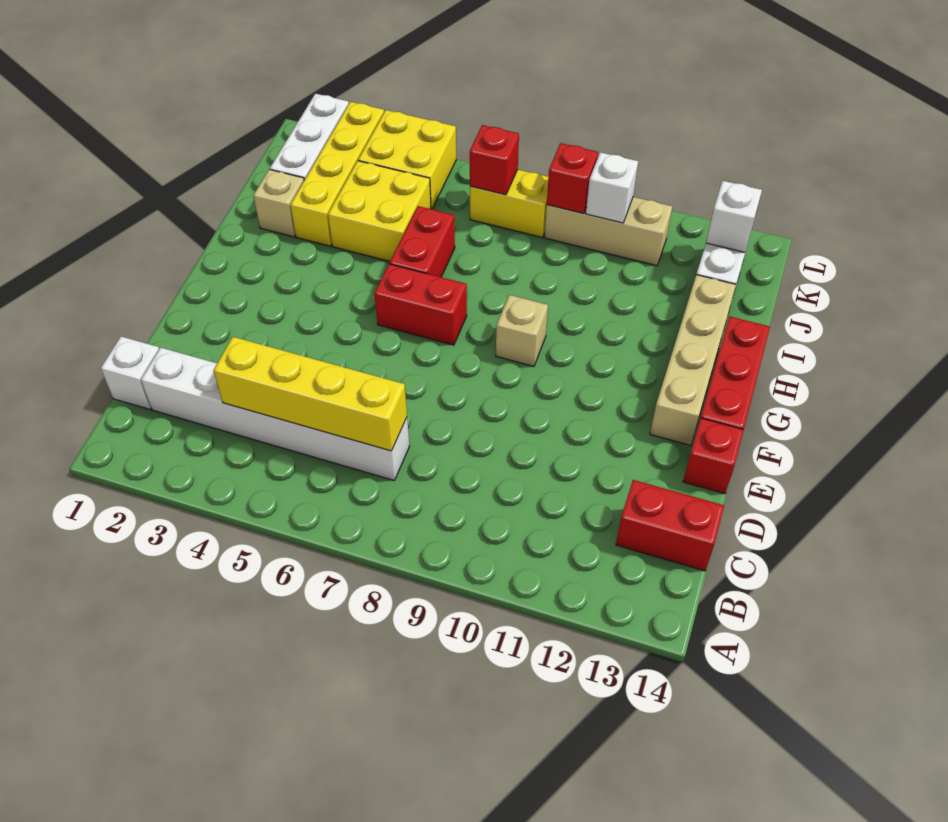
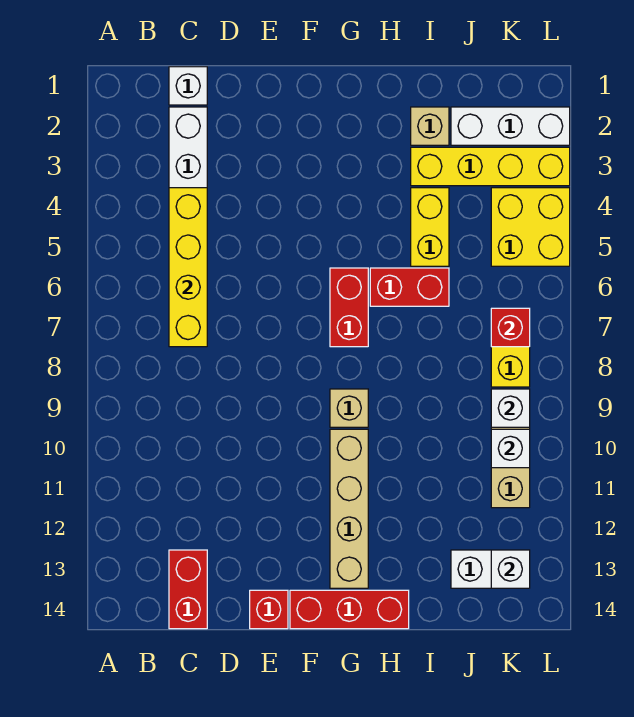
tan brick F13:I13 level 1 -> tan brick G10:G13 level 1
yellow brick I4:J5 level 1 -> yellow brick I4:I5 level 1
red brick K9 level 2 -> white brick K9 level 2

